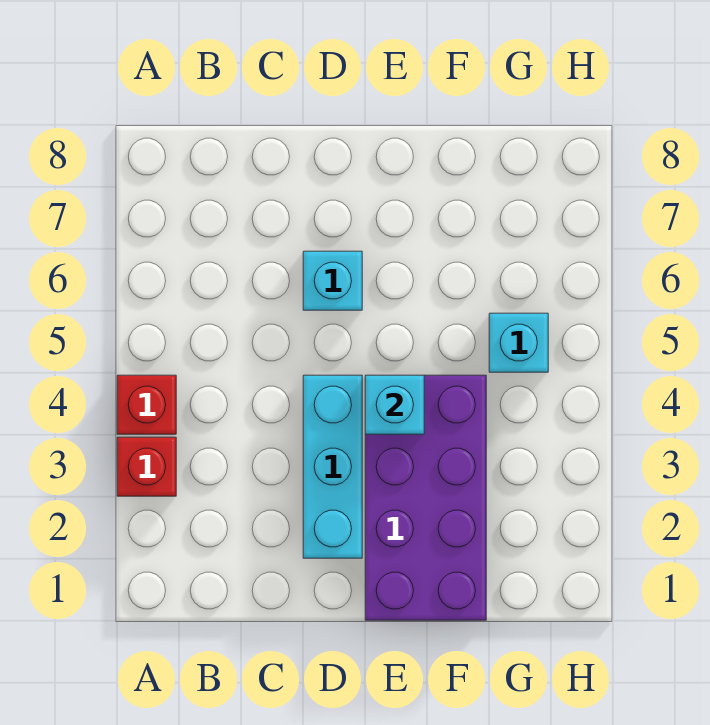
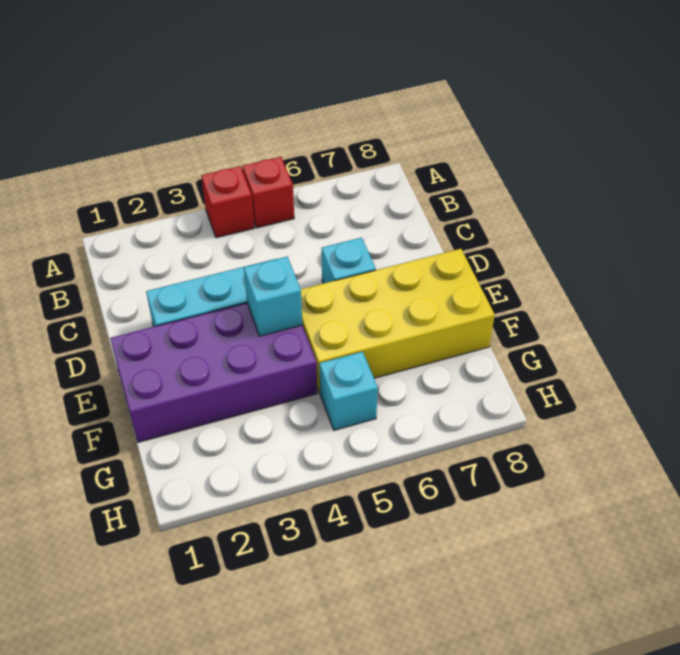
red brick A3 level 1 -> red brick A5 level 1
none -> yellow brick E5:F8 level 1

